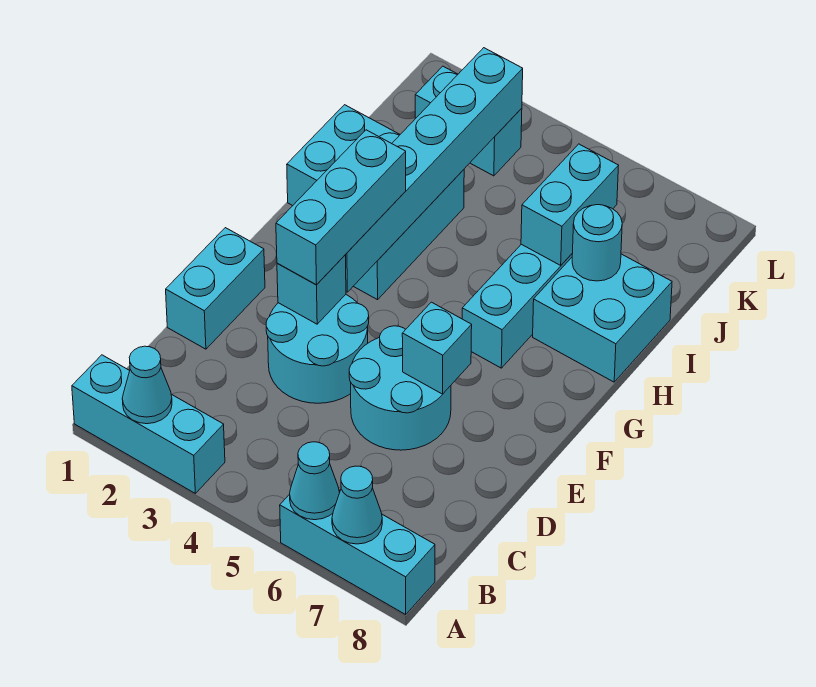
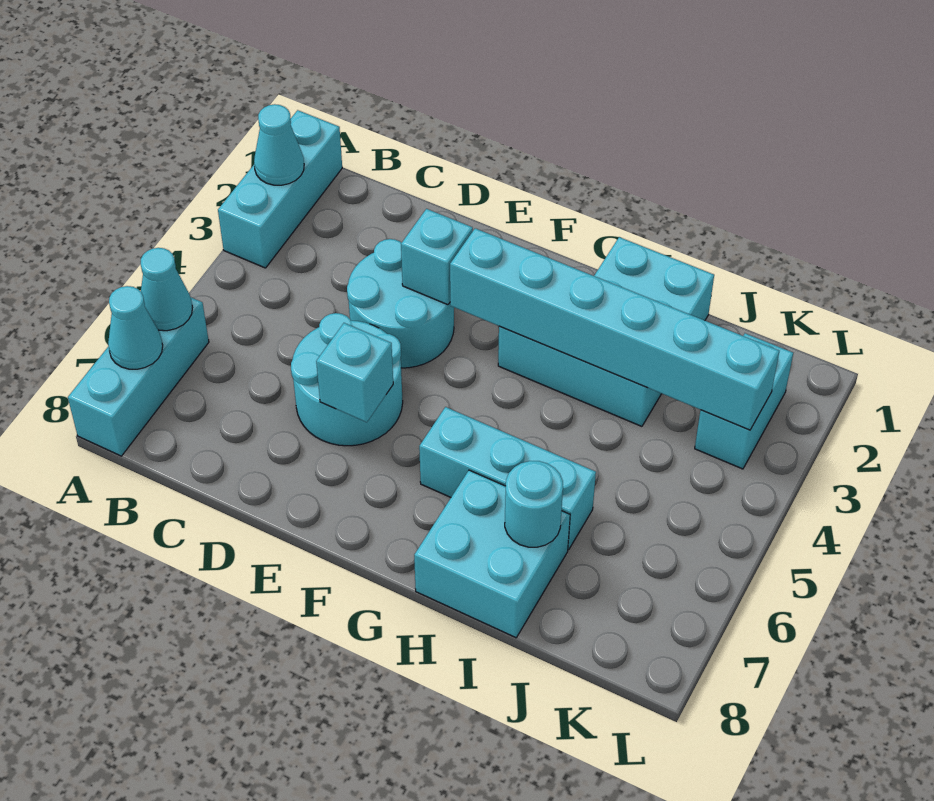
cyan brick D1:E1 level 1 -> none
cyan brick E3:G3 level 3 -> none
cyan brick I6:J6 level 2 -> none

